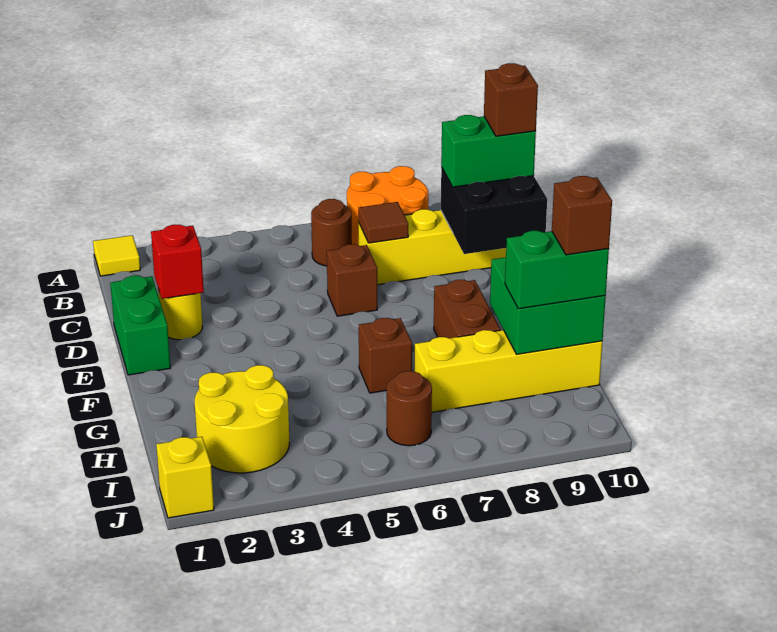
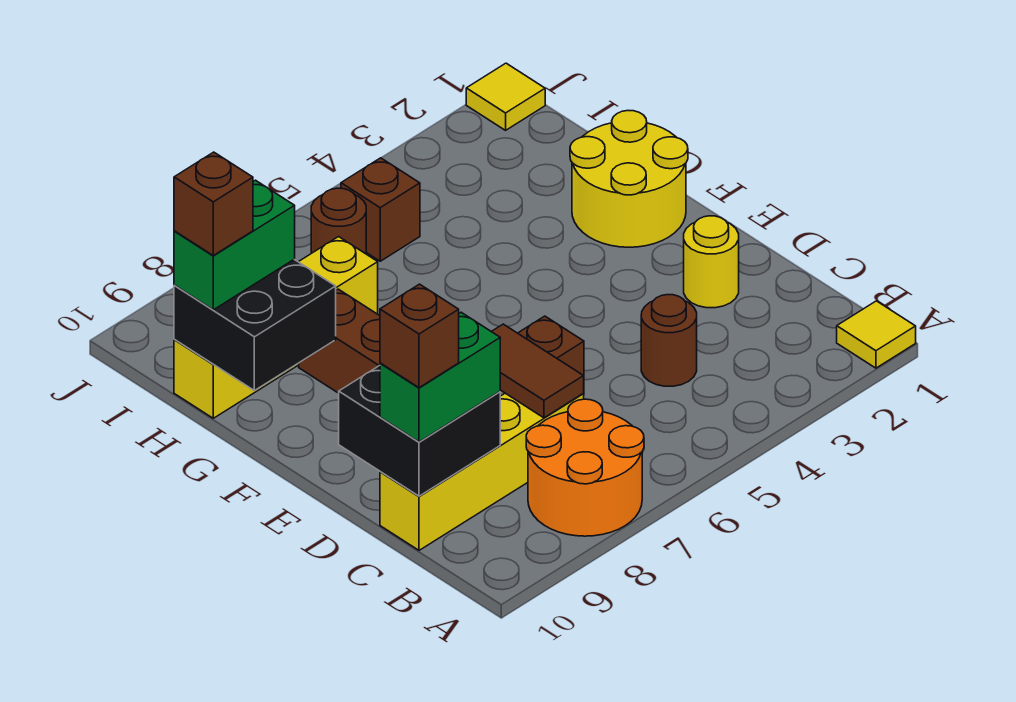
brown round brick B6 level 1 -> brown round brick C4 level 1
brown tile C7 level 2 -> brown tile C7:D7 level 2
green brick D1:E1 level 1 -> none
red brick D2 level 2 -> none
brown brick G6 level 1 -> brown brick I5 level 1
green brick G9:H10 level 2 -> black brick G9:H10 level 2
yellow round brick H2:I3 level 1 -> yellow round brick F1:G2 level 1
yellow brick J1 level 1 -> yellow tile J1 level 1

